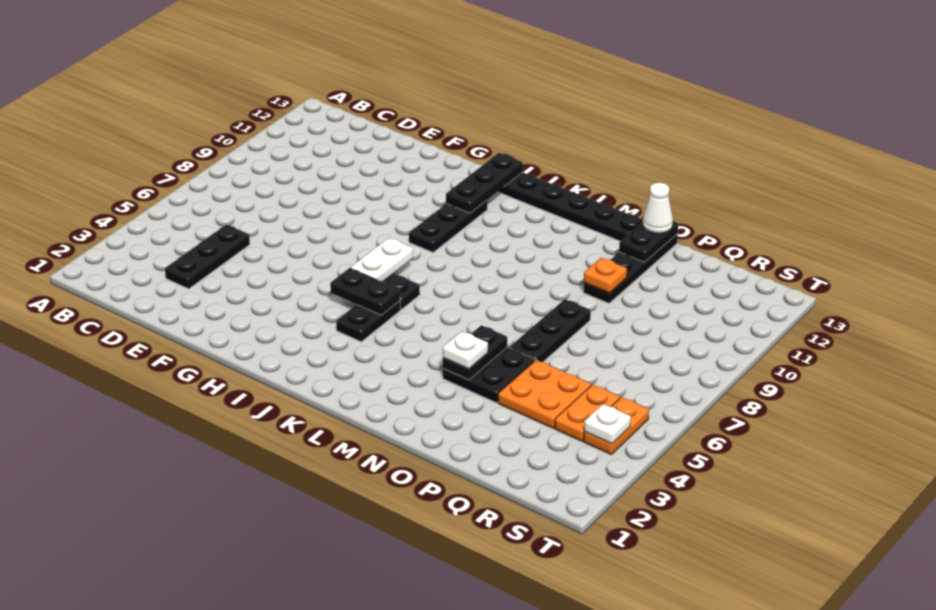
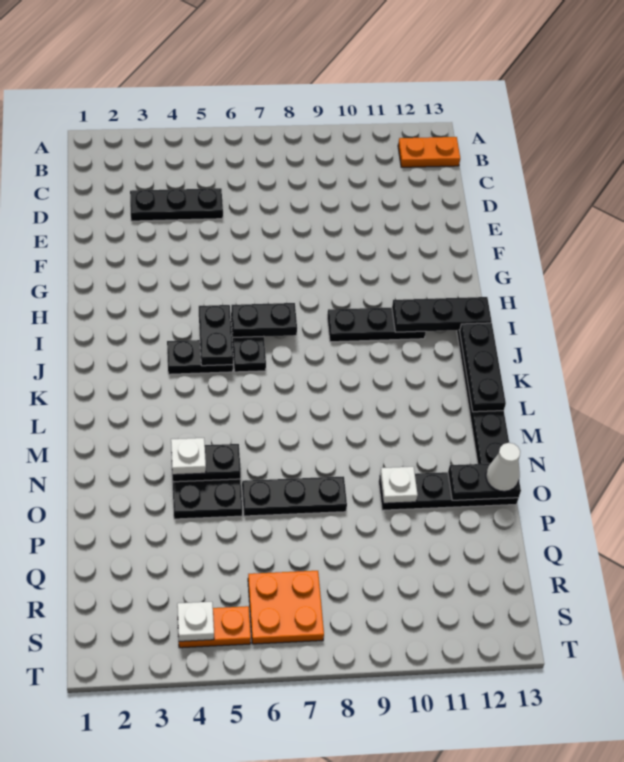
white plate I6:I7 level 2 -> black plate I6:I7 level 2
none -> black plate J13:L13 level 2
orange plate O10 level 2 -> white plate O10 level 2
orange plate P4:Q5 level 1 -> orange plate R6:S7 level 1
orange plate R4:R5 level 1 -> orange plate B12:B13 level 1

